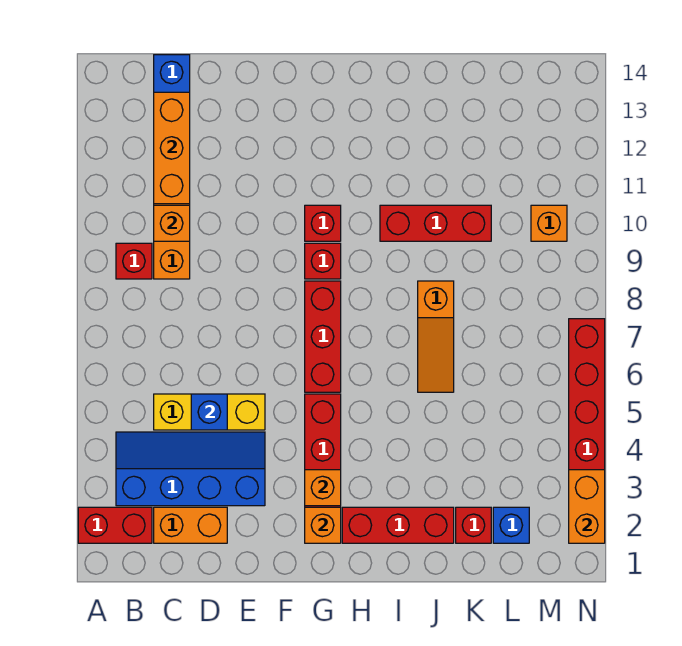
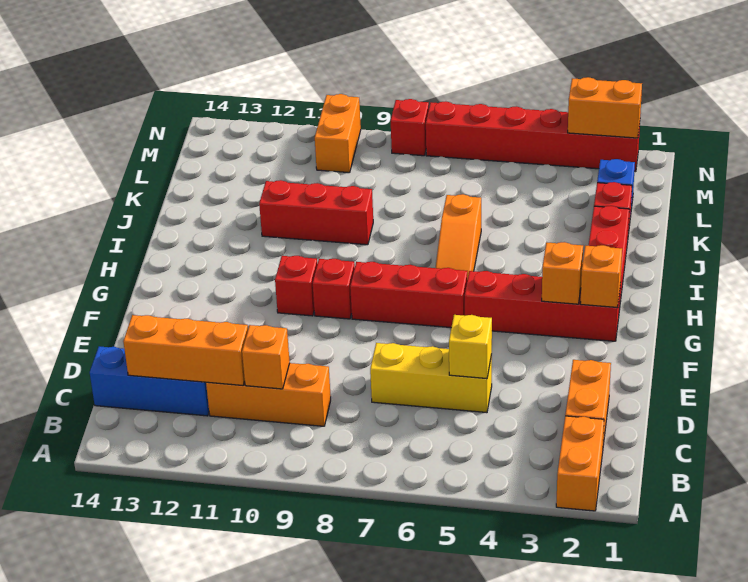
red brick A2:B2 level 1 -> orange brick A2:B2 level 1
blue slope B3:E4 level 1 top 3 -> none
red brick B9 level 1 -> red brick N8 level 1
yellow brick C5:E5 level 1 -> yellow brick D5:D7 level 1
blue brick D5 level 2 -> yellow brick D5 level 2
red brick I10:K10 level 1 -> red brick J9:J11 level 1
orange slope J6:J8 level 1 top 8 -> orange slope H6:J6 level 1 top J
orange brick M10 level 1 -> orange brick M10:N10 level 1

